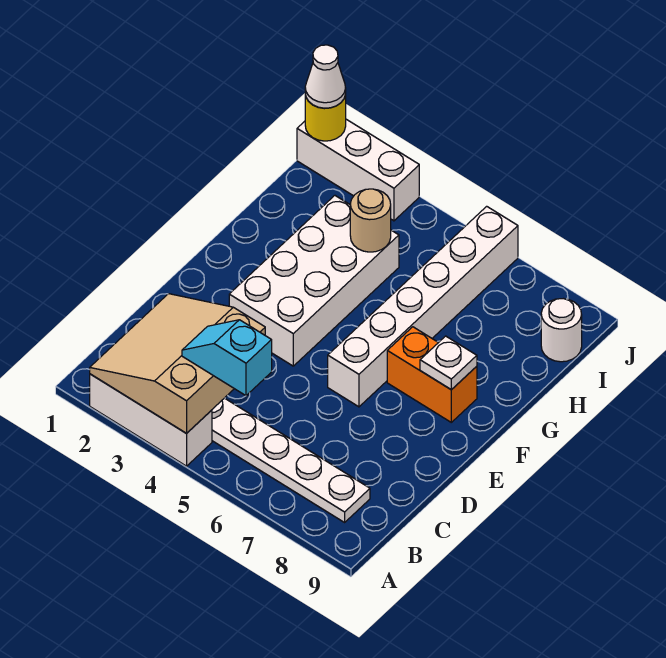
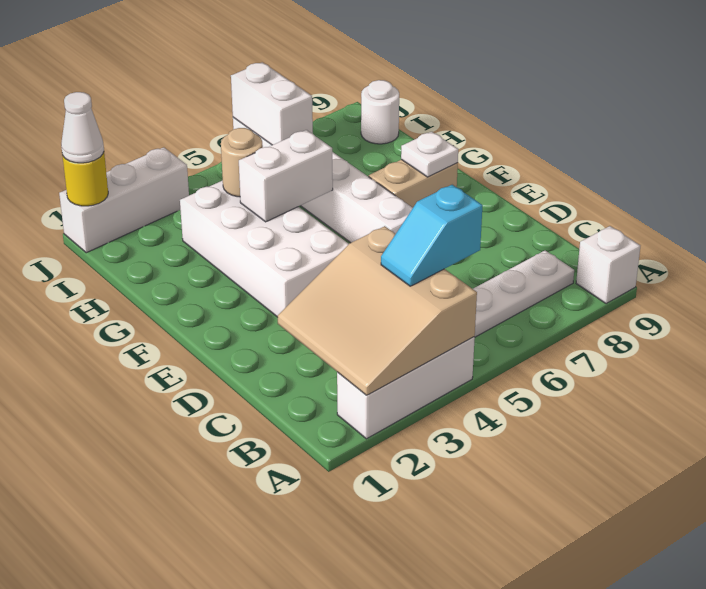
none -> white brick A9 level 1
orange brick F7:F8 level 1 -> tan brick F7:F8 level 1
none -> white brick G4:G5 level 2
none -> white brick I6:J6 level 2

